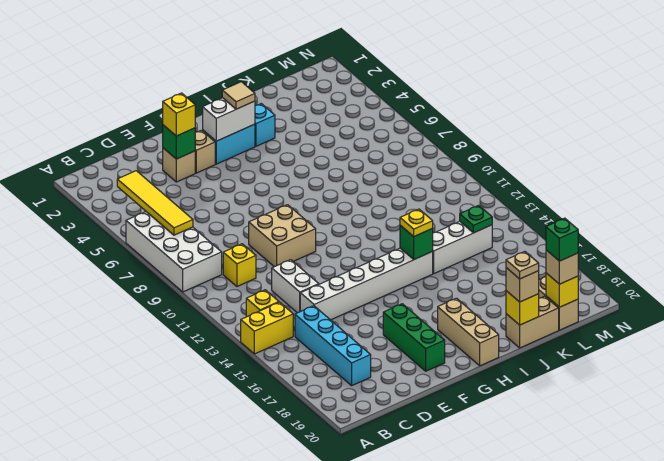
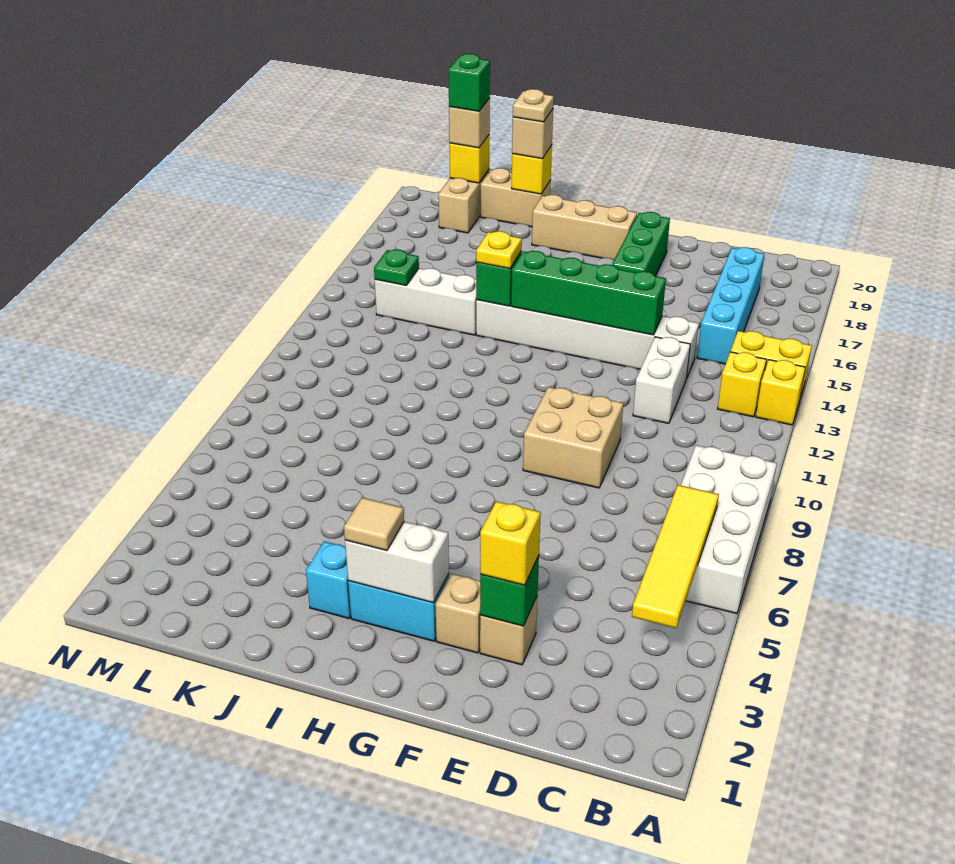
yellow brick C10 level 1 -> yellow brick A13 level 1
none -> green brick E14:H14 level 2
tan brick H18:H20 level 1 -> tan brick G19:I19 level 1

